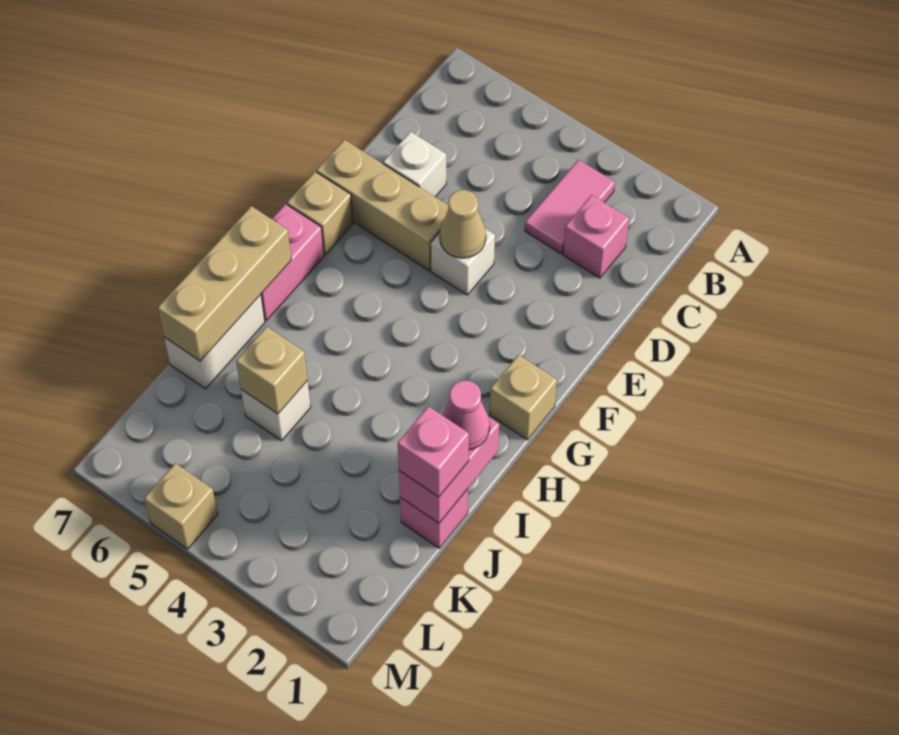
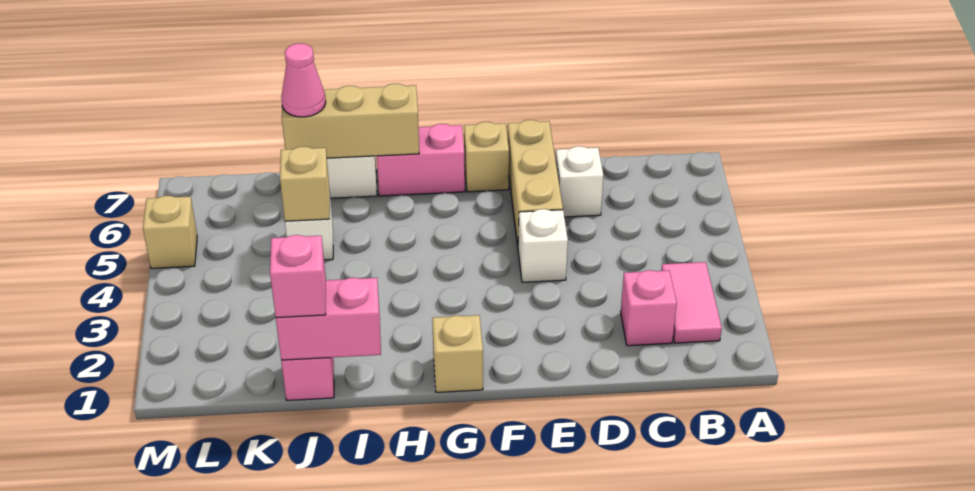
pink tile B3:C3 level 1 -> pink tile B2:B3 level 1
tan cone E4 level 2 -> none
pink cone I1 level 3 -> pink cone J7 level 3

